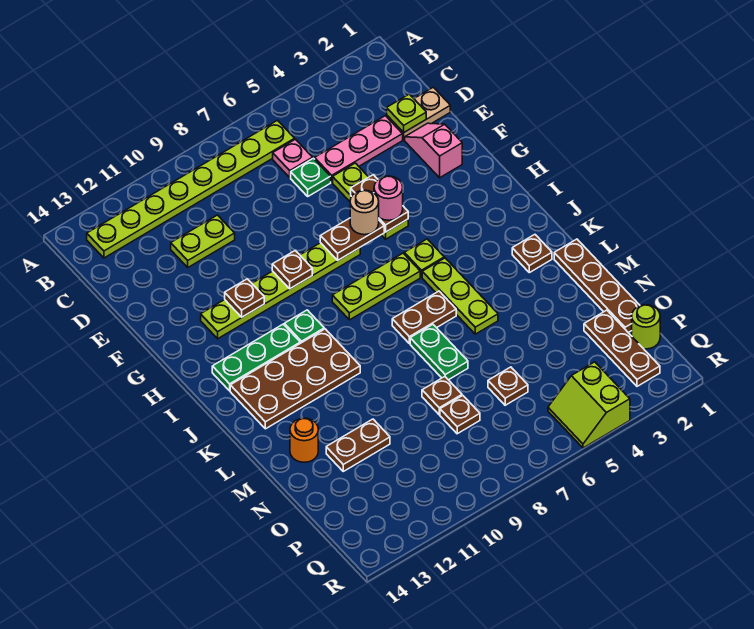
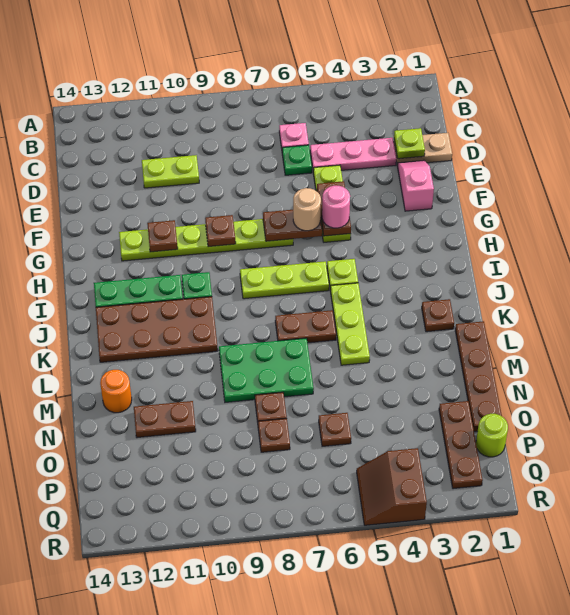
lime plate B6:B13 level 1 -> none
green plate L7:M7 level 1 -> green plate L7:M9 level 1
lime slope Q4:R5 level 1 top 4 -> brown slope Q4:R5 level 1 top 4

